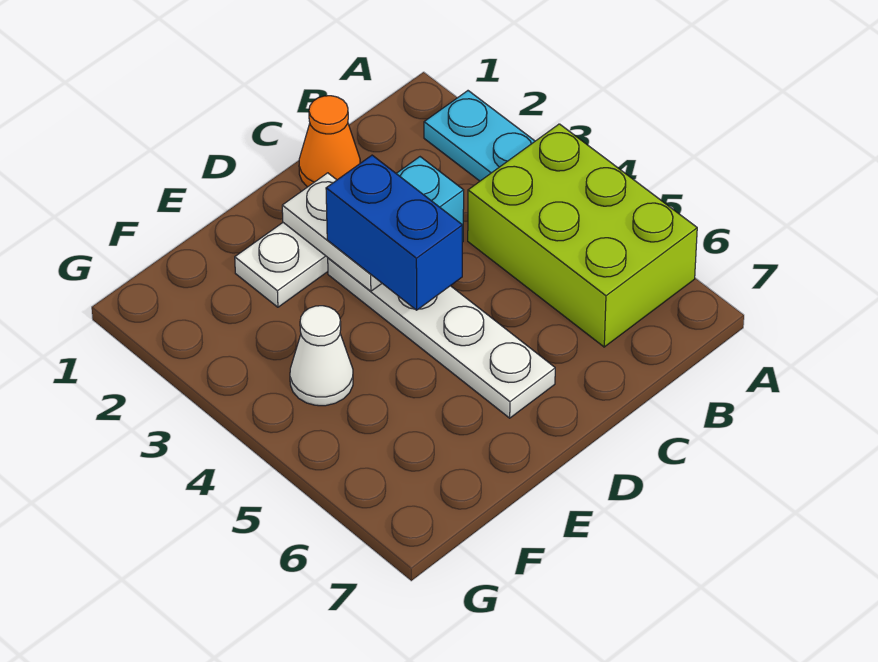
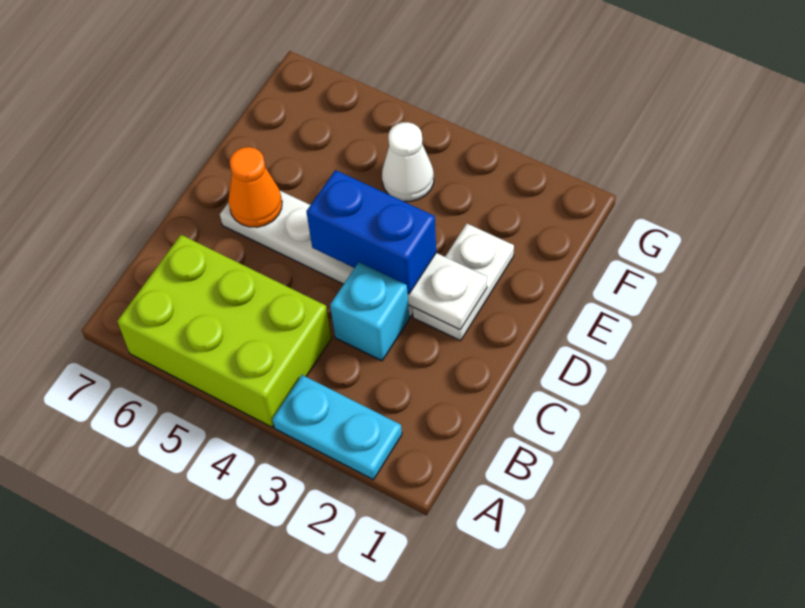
orange cone C1 level 1 -> orange cone D6 level 2

